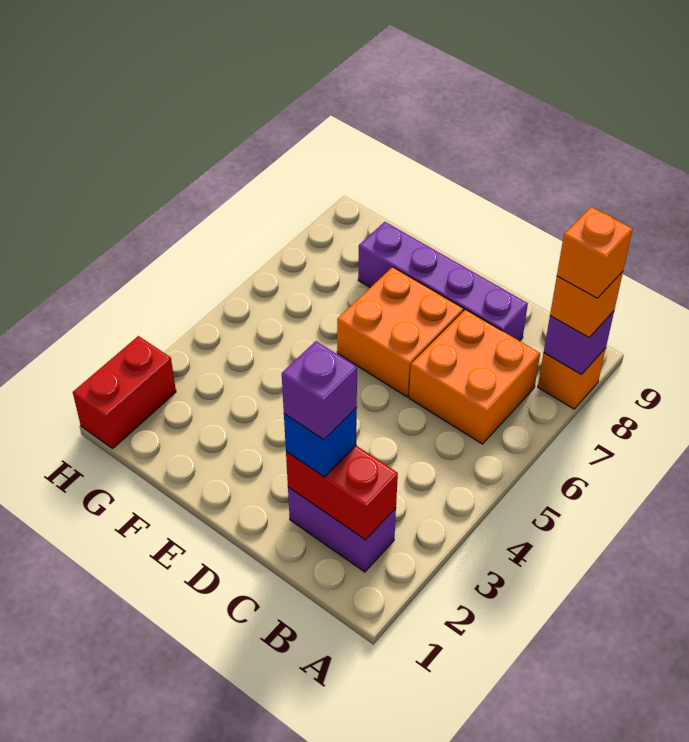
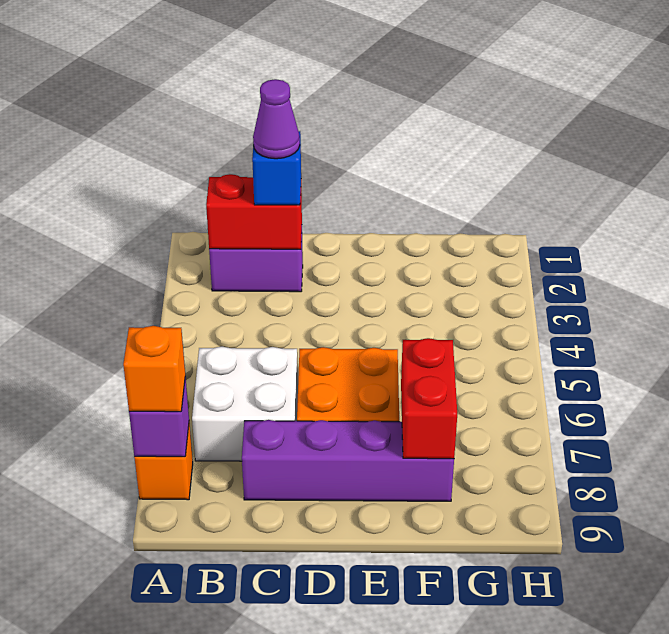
orange brick A8 level 4 -> none
orange brick B6:C7 level 1 -> white brick B6:C7 level 1
purple brick C2 level 4 -> purple cone C2 level 4
red brick H1:H2 level 1 -> red brick F7:F8 level 2

